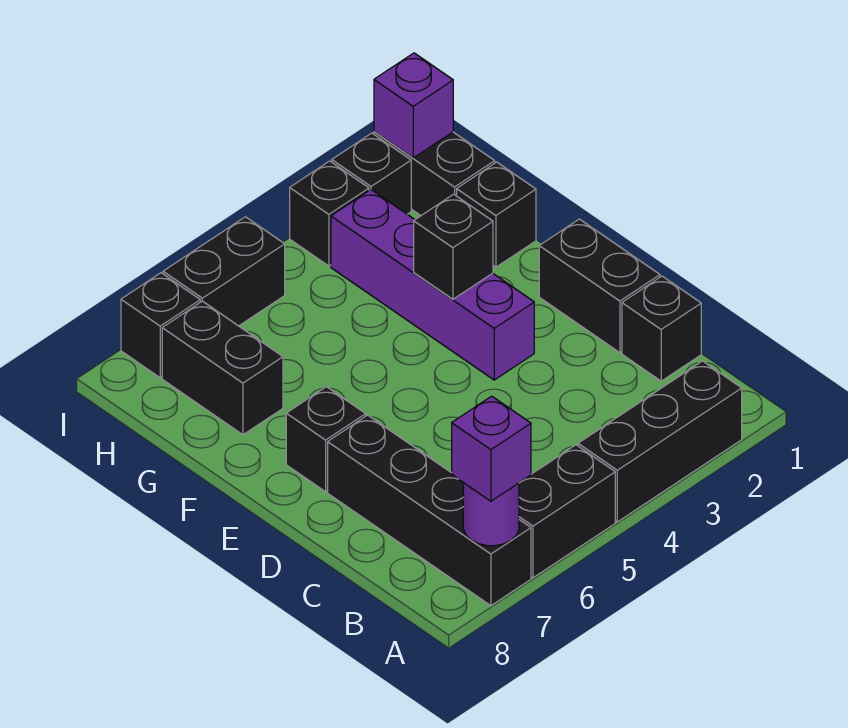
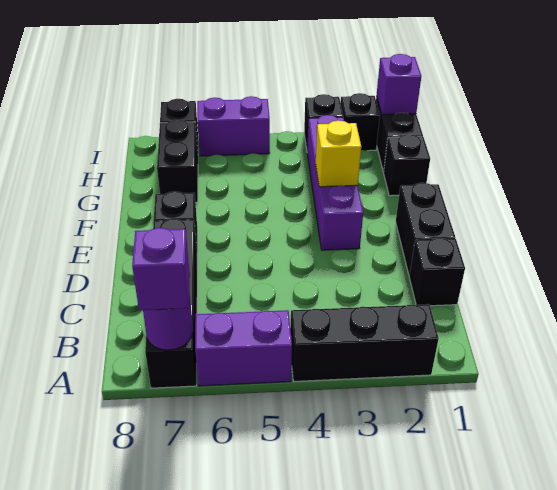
black brick A5:A6 level 1 -> purple brick A5:A6 level 1
black brick F3 level 2 -> yellow brick F3 level 2
black brick I5:I6 level 1 -> purple brick I5:I6 level 1

